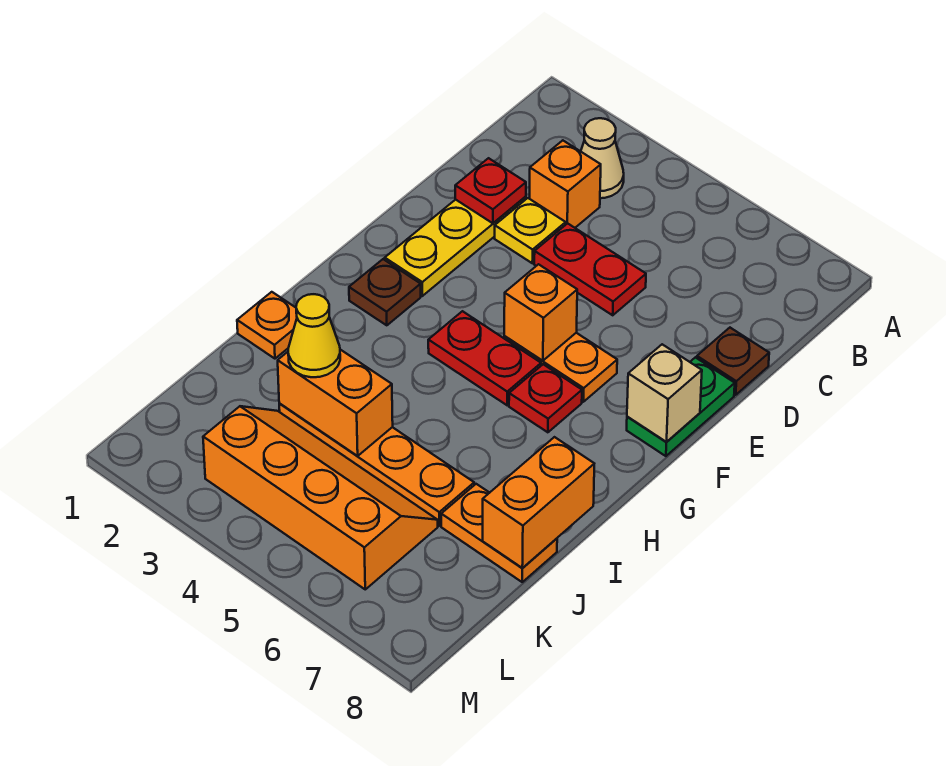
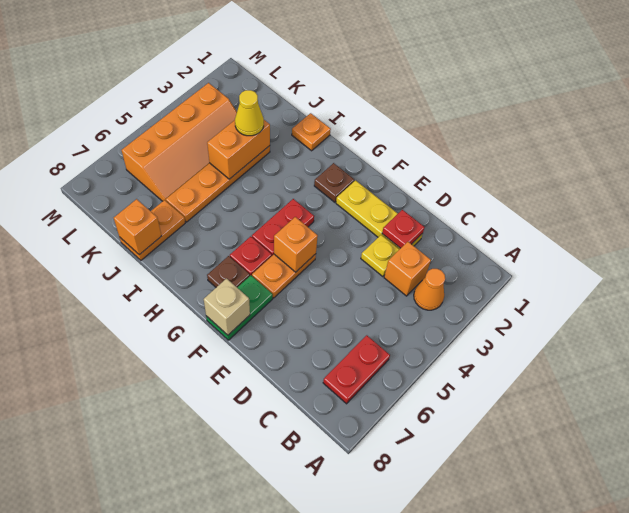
tan cone B3 level 1 -> orange cone B3 level 1
red plate D4:D5 level 1 -> red plate B6:B7 level 1
brown plate D8 level 1 -> brown plate G7 level 1
green plate E8:F8 level 1 -> green plate F7:F8 level 1
orange brick I8:J8 level 2 -> orange brick J8 level 2

